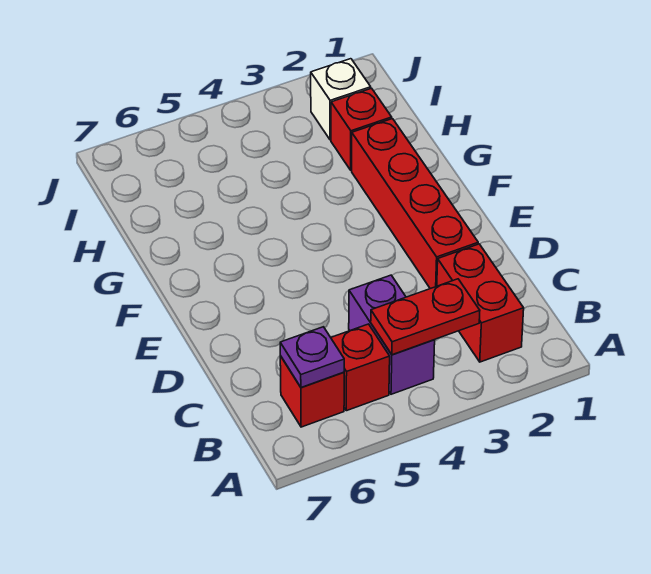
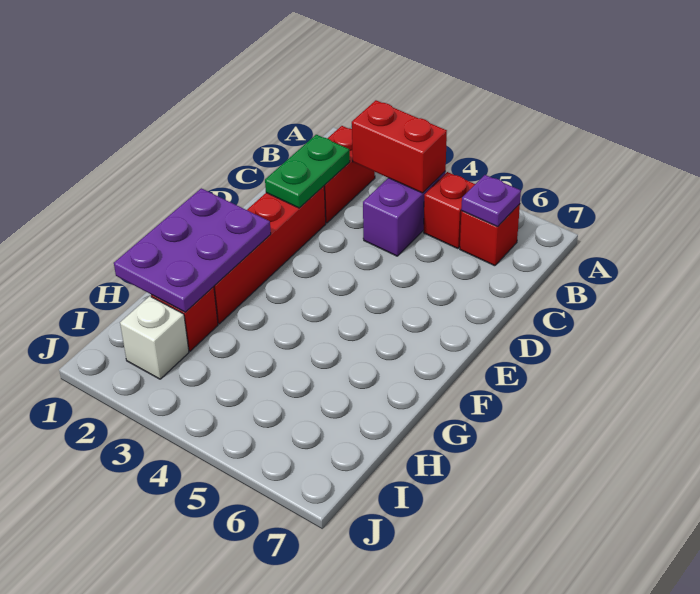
red plate B3:B4 level 2 -> red brick B3:B4 level 2
none -> green plate C2:D2 level 2
none -> purple plate F1:H2 level 2

